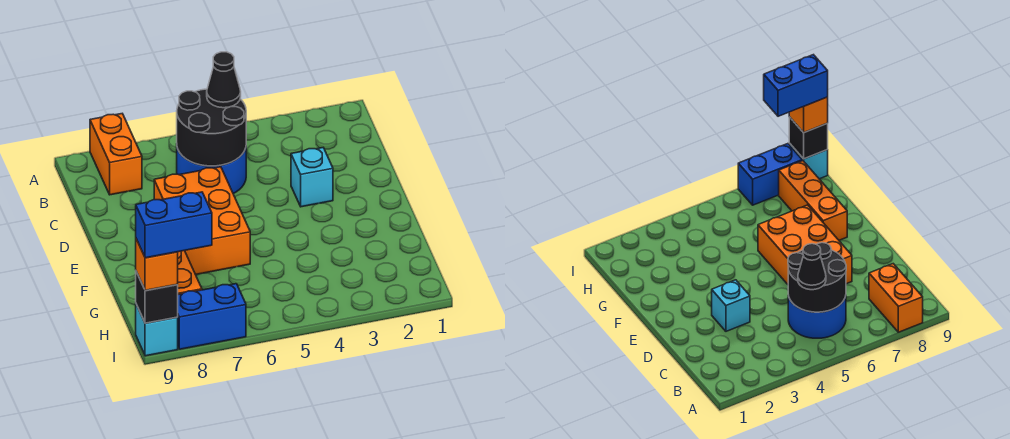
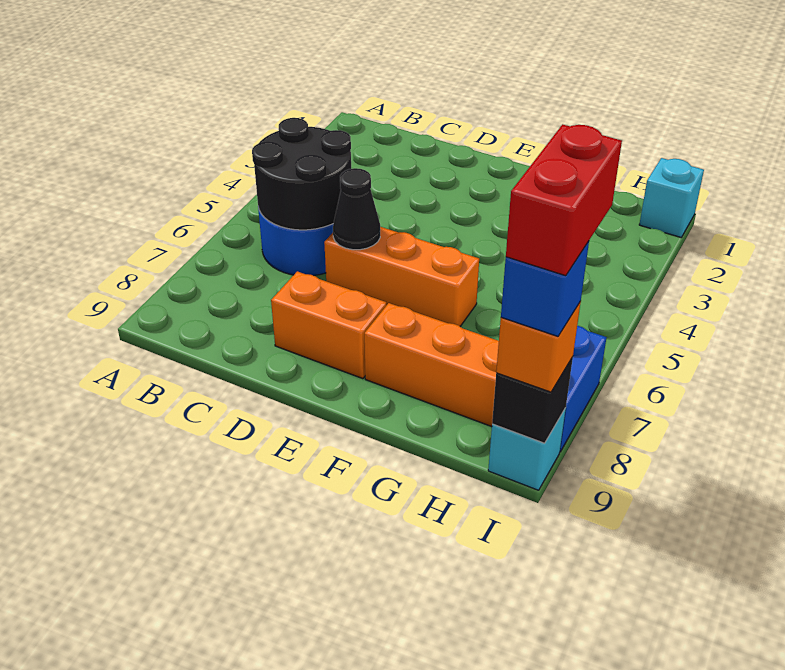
orange brick A8:B8 level 1 -> orange brick D8:E8 level 1
black cone B5 level 3 -> black cone D6 level 2
cyan brick D3 level 1 -> cyan brick I1 level 1
orange brick D6:F7 level 1 -> orange brick D6:F6 level 1
blue brick I8:I9 level 4 -> blue brick I9 level 4
none -> red brick I8:I9 level 5

